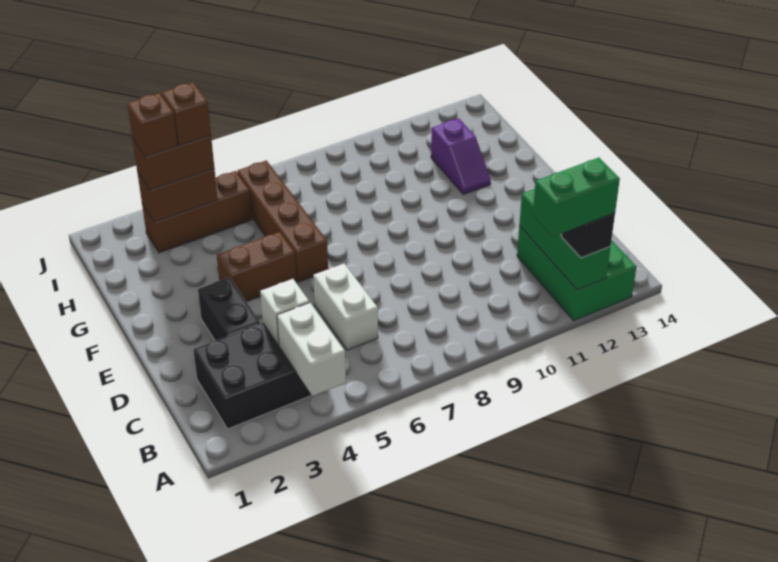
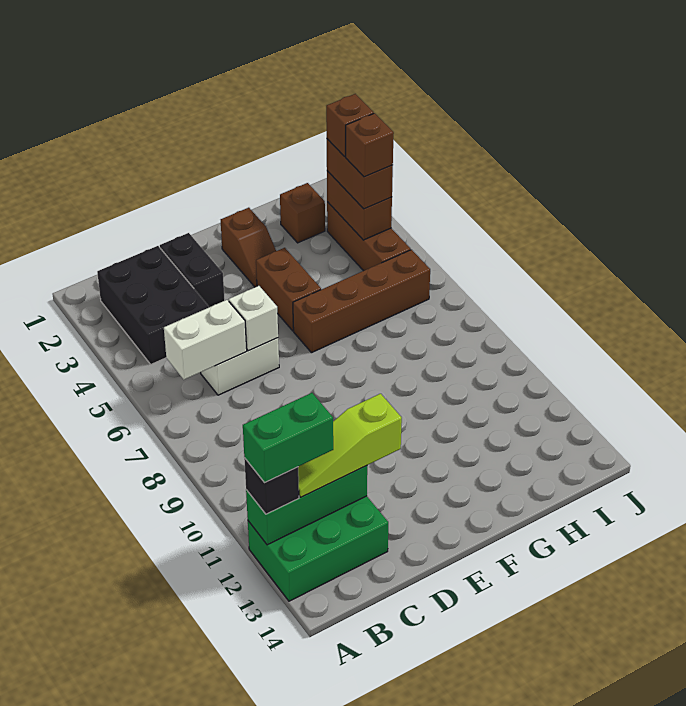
white brick A4:B4 level 2 -> white brick B6:C6 level 2
green brick A11:A12 level 4 -> green brick A12:B12 level 4
none -> lime slope B12:D12 level 3 top D
white brick C4 level 2 -> white brick D6 level 2
black brick D3:E3 level 1 -> black brick D2:D3 level 1
none -> brown slope F2:F3 level 1 top 2
purple slope G12:H12 level 1 top H -> none
none -> brown brick H2 level 1

